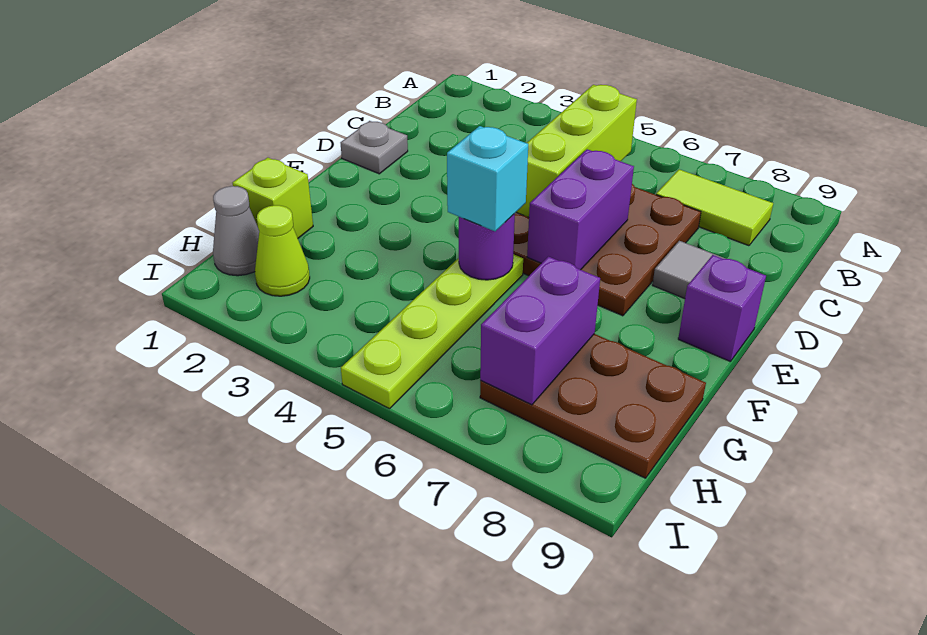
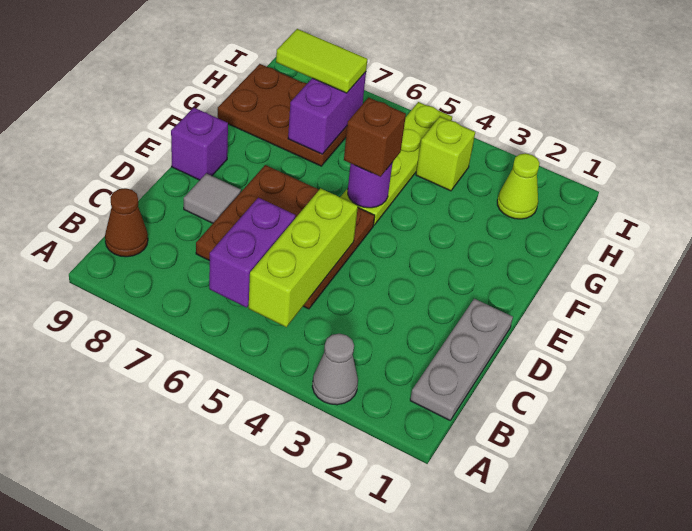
lime tile B7:B8 level 1 -> lime tile H7:H8 level 3
none -> brown cone B9 level 1
grey plate D1 level 1 -> grey plate B1:D1 level 1
purple brick D6:E6 level 2 -> purple brick B6:C6 level 2
cyan brick F5 level 3 -> brown brick F5 level 3
lime brick G1 level 1 -> lime brick H4 level 1
grey cone H1 level 1 -> grey cone A3 level 1

